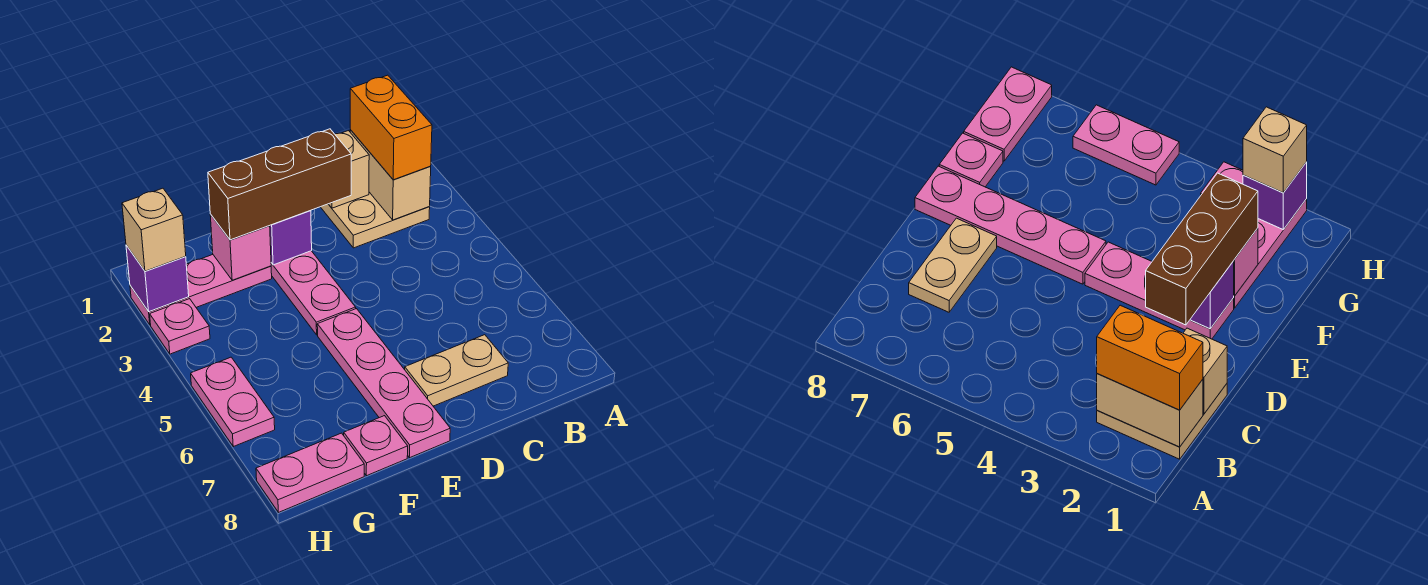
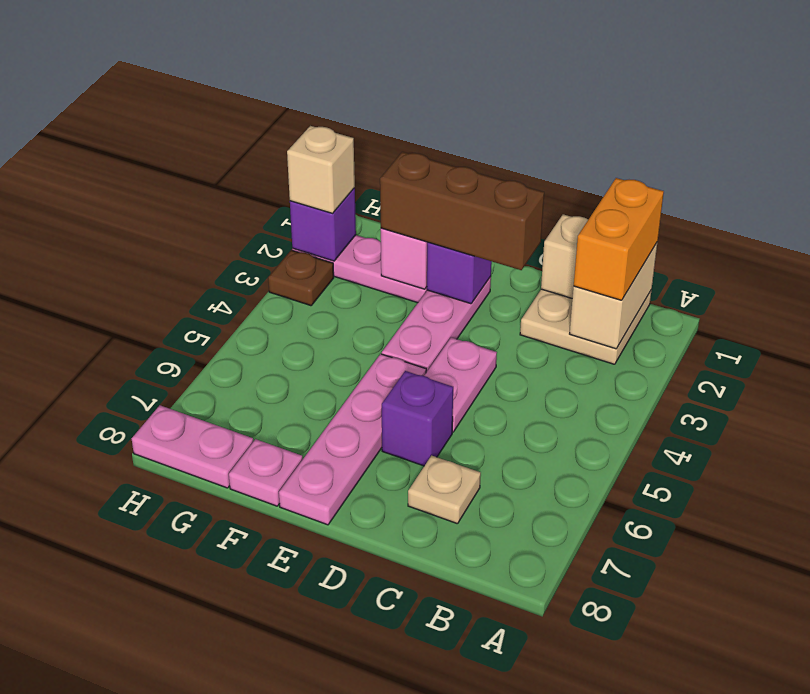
tan plate C7:D7 level 1 -> tan plate C7 level 1
none -> purple brick D6 level 1
pink plate H3 level 1 -> brown plate H3 level 1
pink plate H5:H6 level 1 -> pink plate D4:D5 level 1

